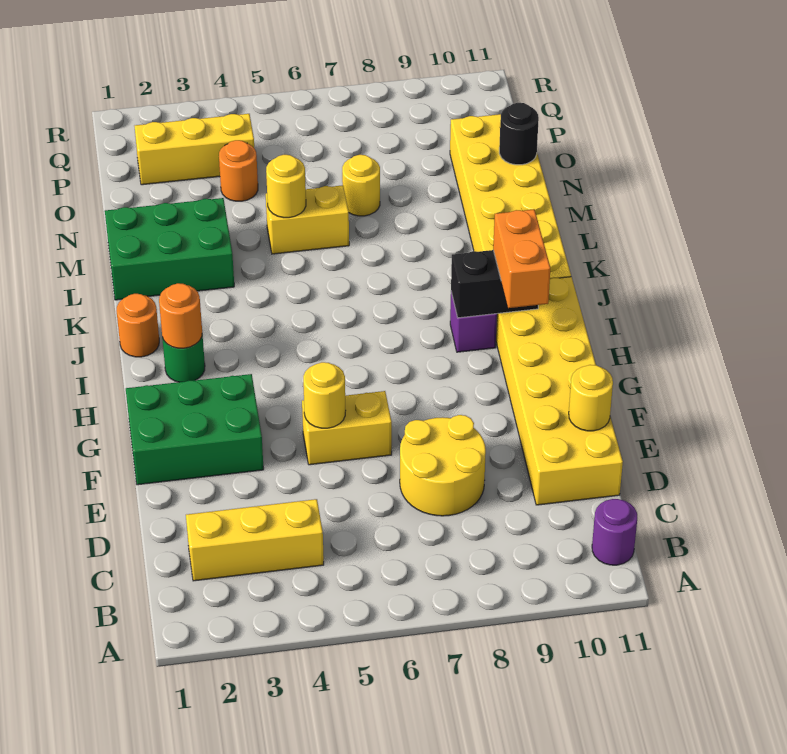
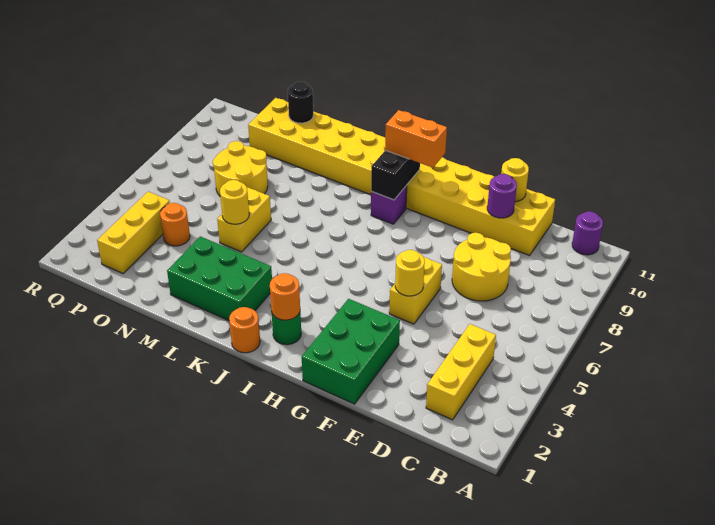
none -> purple round brick E10 level 2
green brick L1:M3 level 1 -> green brick K2:M3 level 1
yellow round brick N7 level 1 -> yellow round brick N7:O8 level 1

